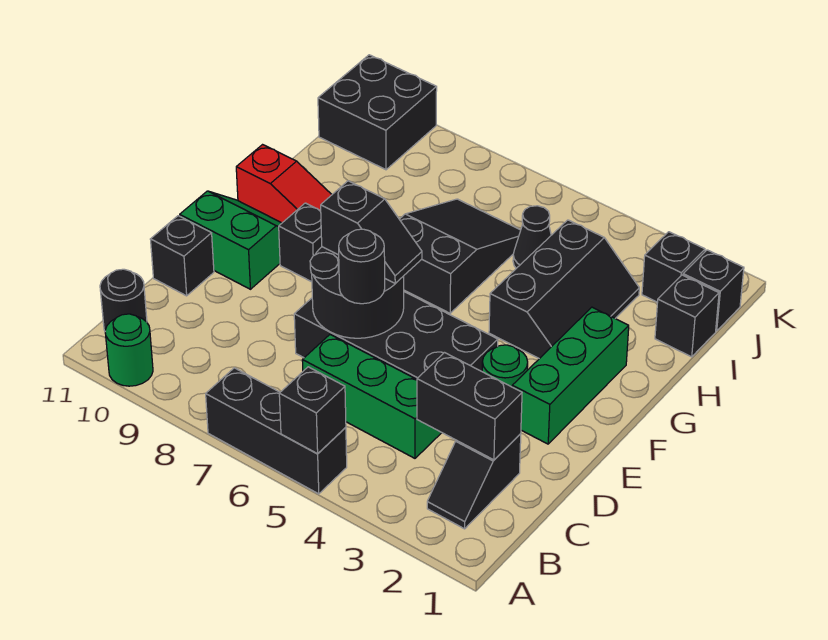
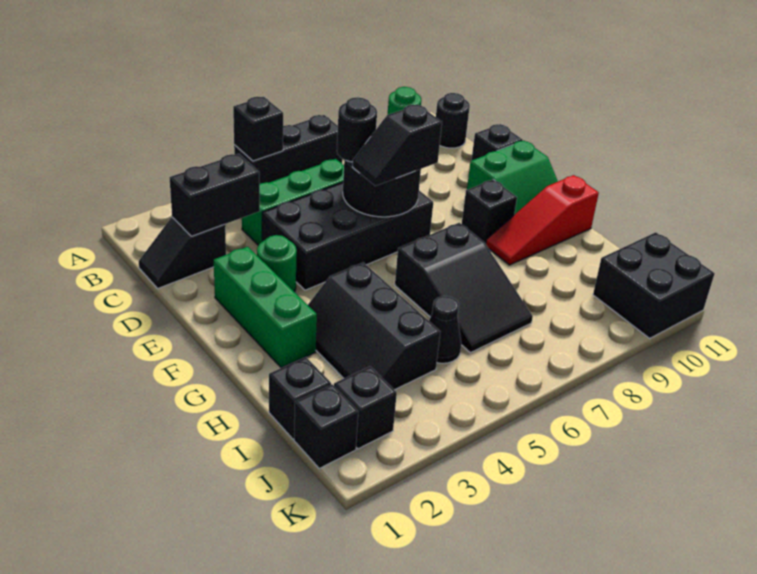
black slope B2:C2 level 1 top C -> black slope C1:C2 level 1 top 2

